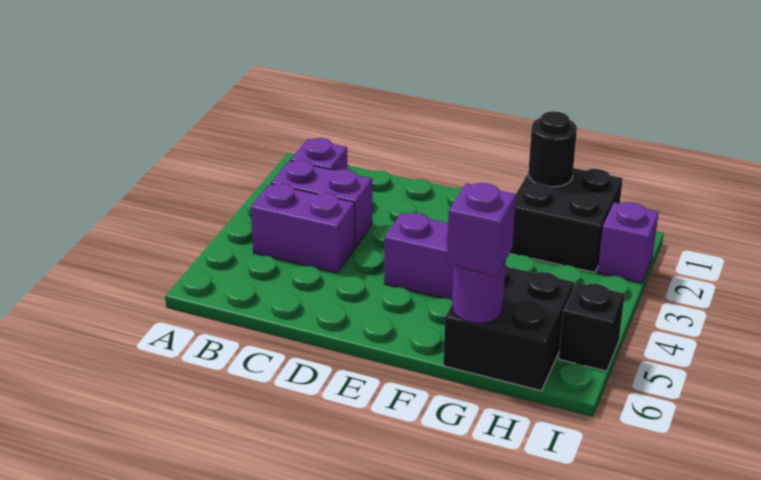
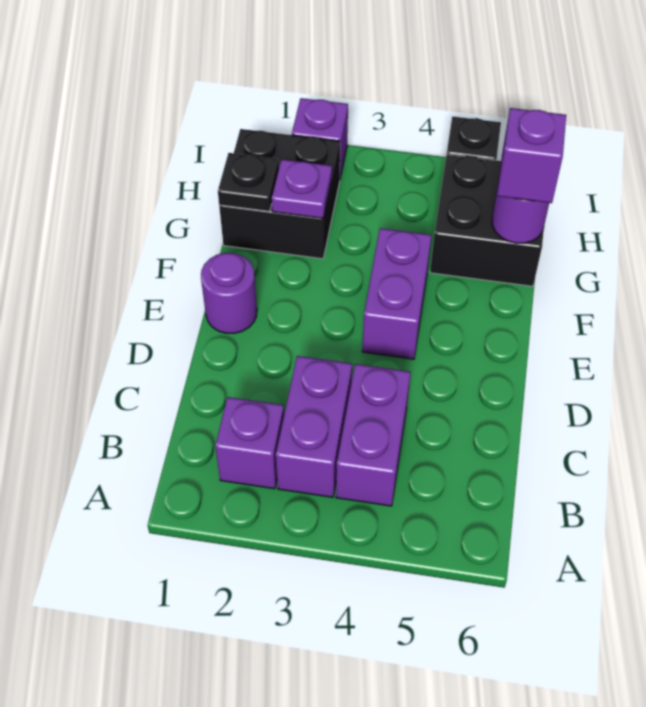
none -> purple round brick E1 level 1
black round brick G1 level 2 -> black plate G1 level 2
none -> purple plate G2 level 2

